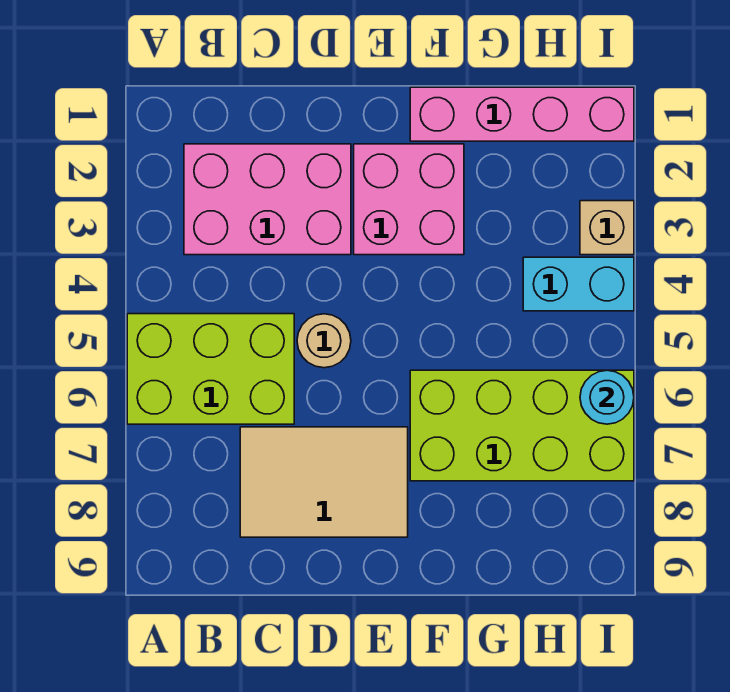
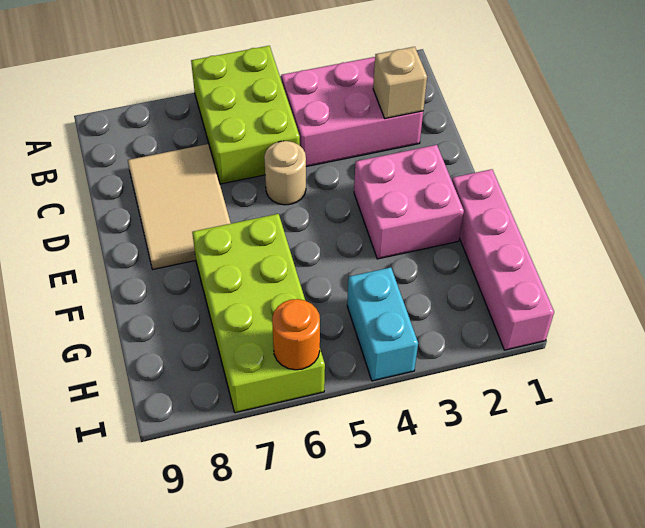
pink brick B2:D3 level 1 -> pink brick B2:C4 level 1
tan brick I3 level 1 -> tan brick C2 level 2
cyan round brick I6 level 2 -> orange round brick I6 level 2

